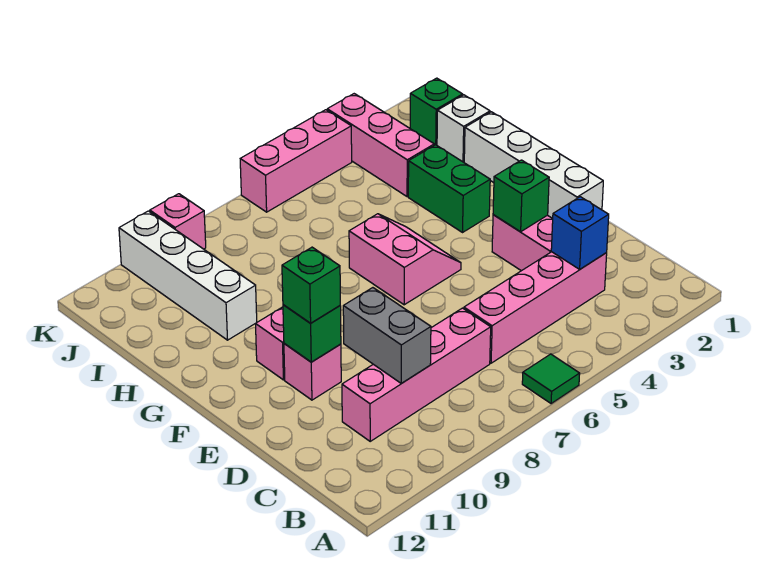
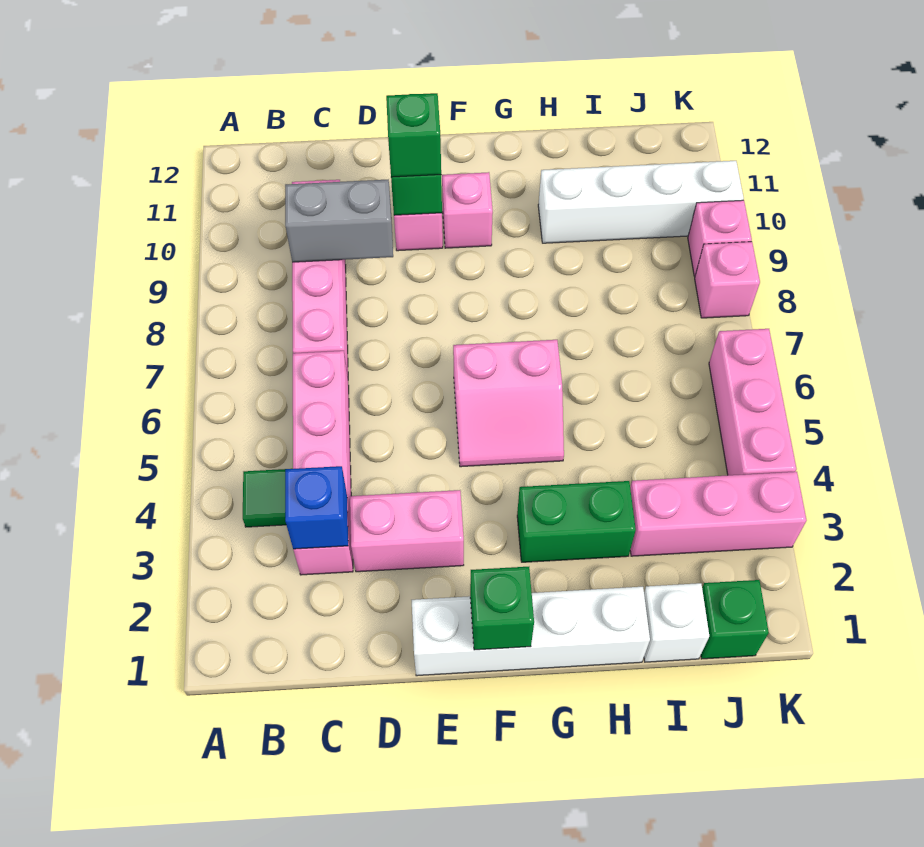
green tile A6 level 1 -> green tile B4 level 1
green brick E3 level 2 -> green brick F1 level 2
none -> pink brick K8 level 1

